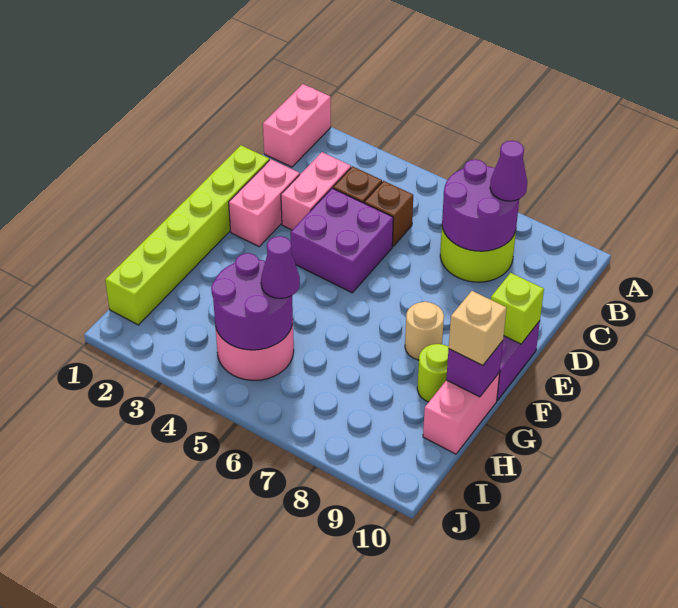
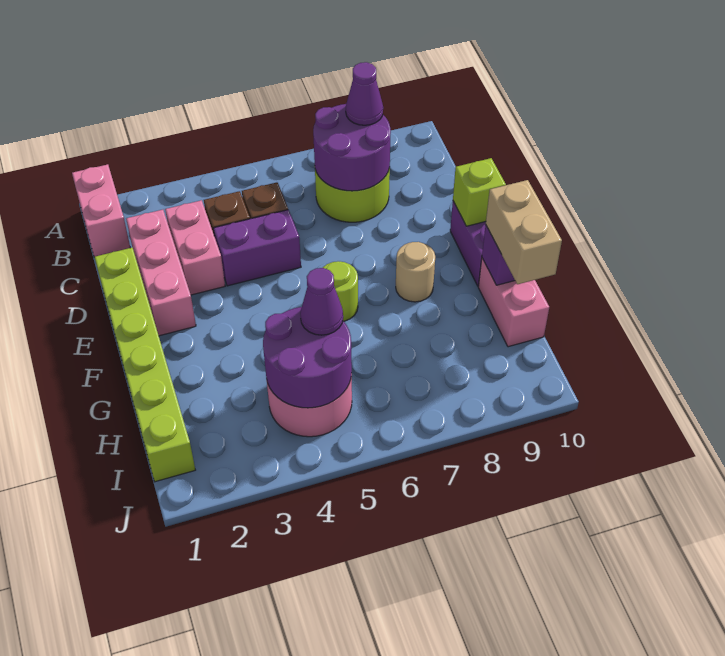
pink brick D2:E2 level 1 -> pink brick C2:E2 level 1
purple brick D4:E5 level 1 -> purple brick D4:D5 level 1
lime round brick G9 level 1 -> lime round brick F6 level 1
tan brick G10 level 3 -> tan brick G10:H10 level 3

